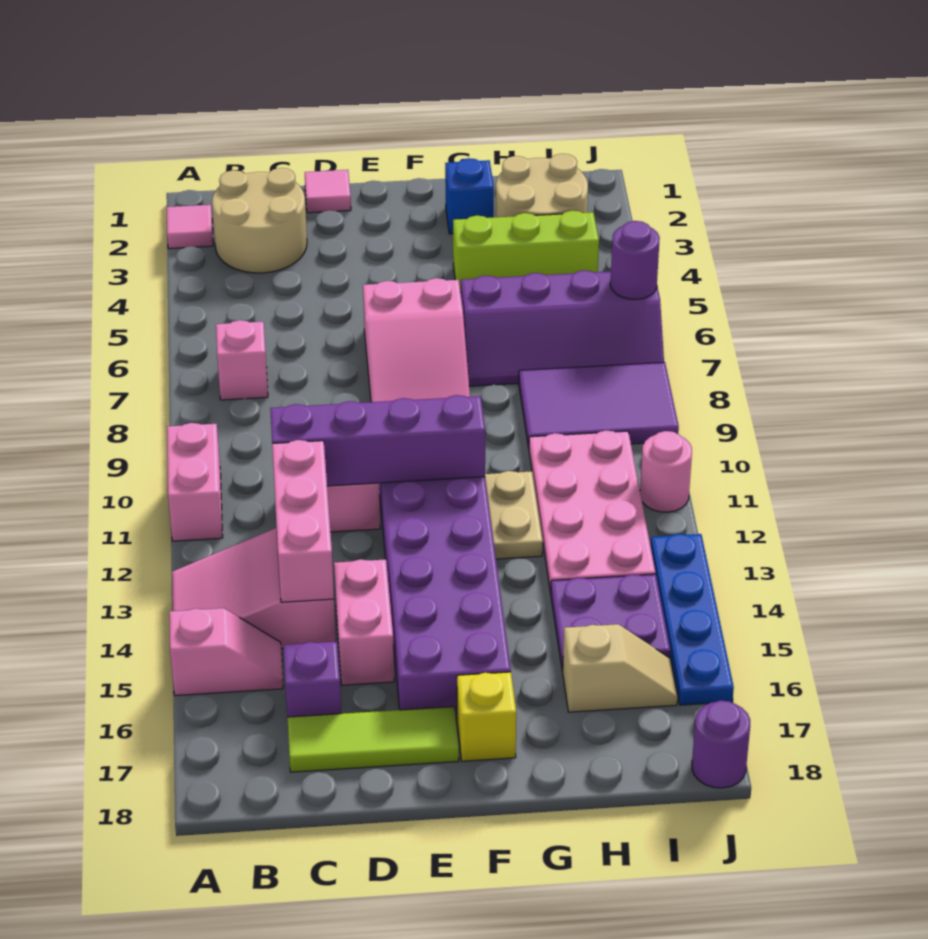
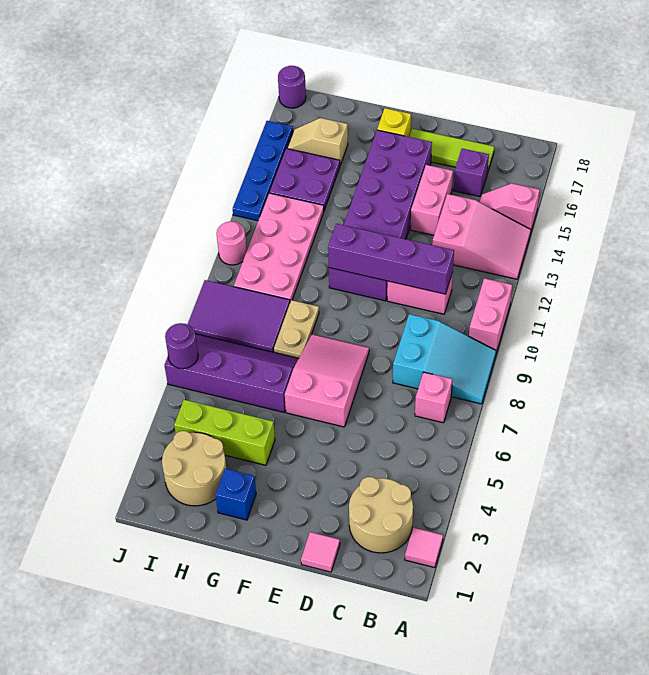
none -> cyan slope A8:C9 level 1 top C
pink brick C12:C14 level 2 -> none
tan plate G11:G12 level 1 -> tan plate G8:G9 level 1

